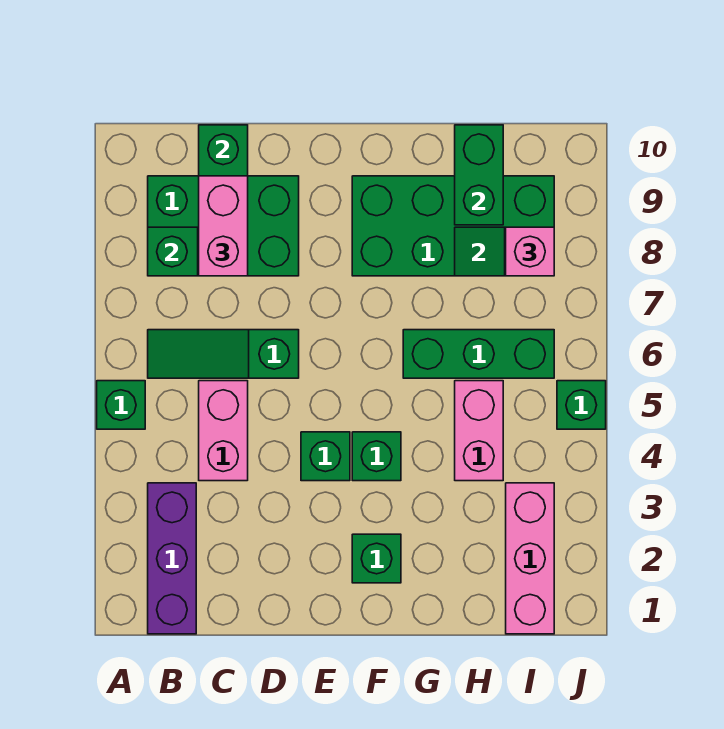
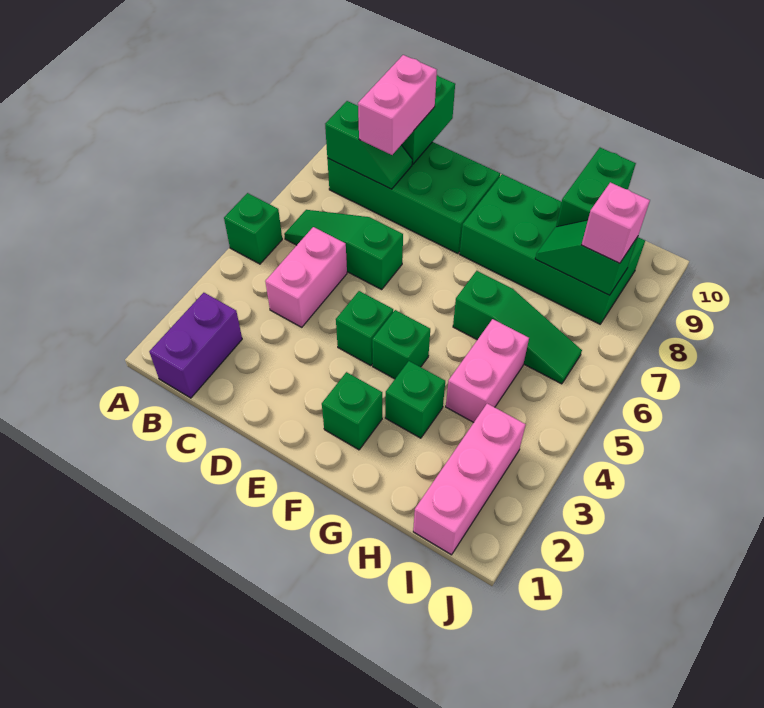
purple brick B1:B3 level 1 -> purple brick B1:B2 level 1
green brick B8:D9 level 1 -> green brick B8:E9 level 1
green brick G6:I6 level 1 -> green slope G6:I6 level 1 top G
green brick J5 level 1 -> green brick G3 level 1

